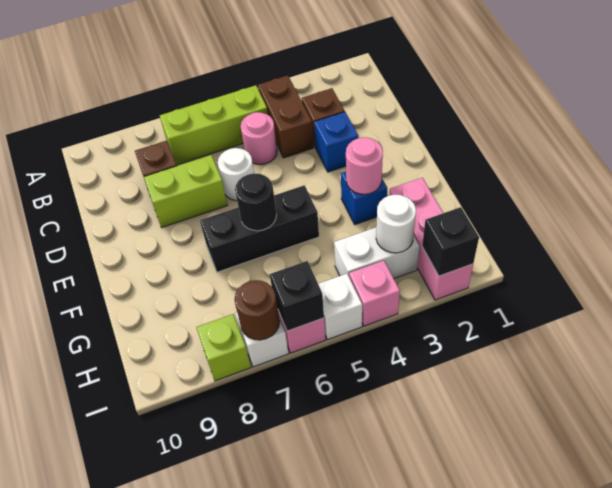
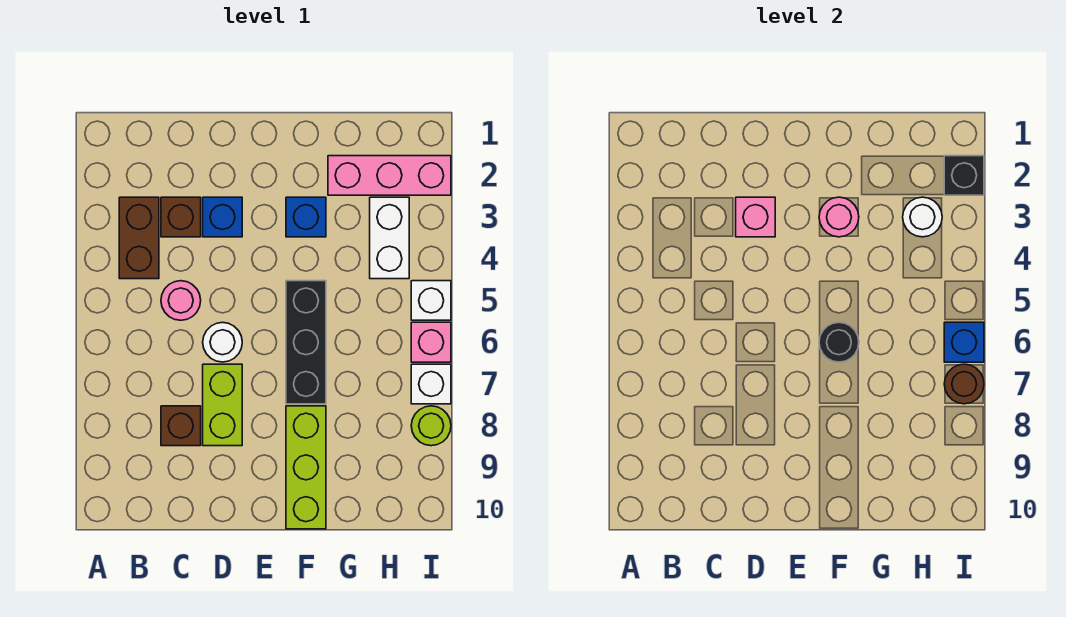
brown brick B4:C4 level 1 -> brown brick B3:B4 level 1
lime brick B5:B7 level 1 -> lime brick F8:F10 level 1
pink brick I4 level 1 -> pink brick D3 level 2
black brick I6 level 2 -> blue brick I6 level 2
lime brick I8 level 1 -> lime round brick I8 level 1

